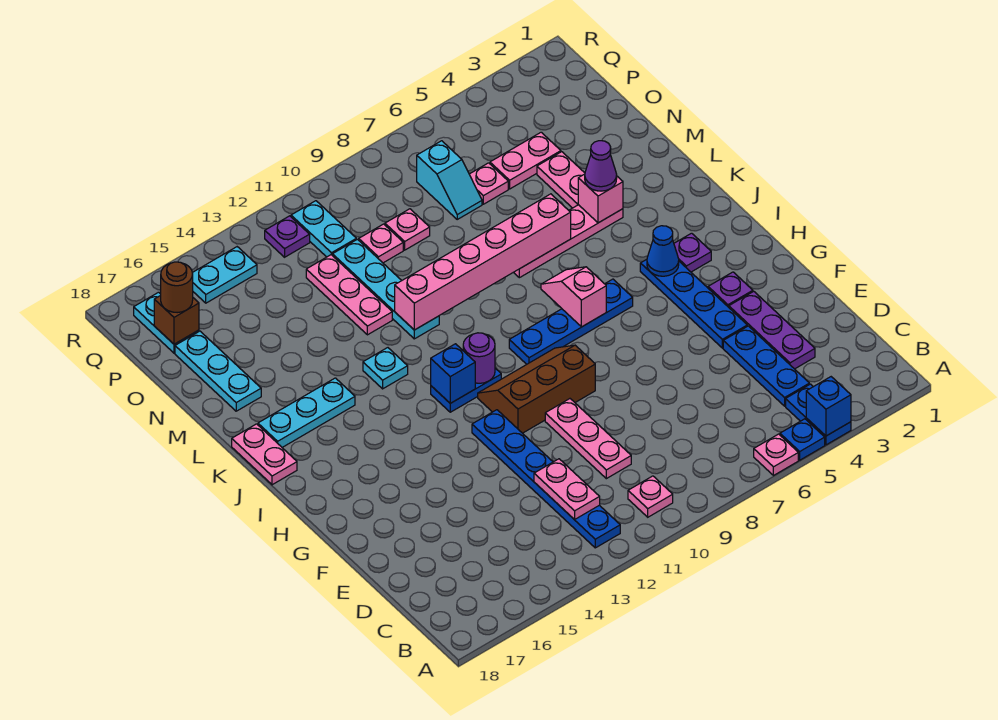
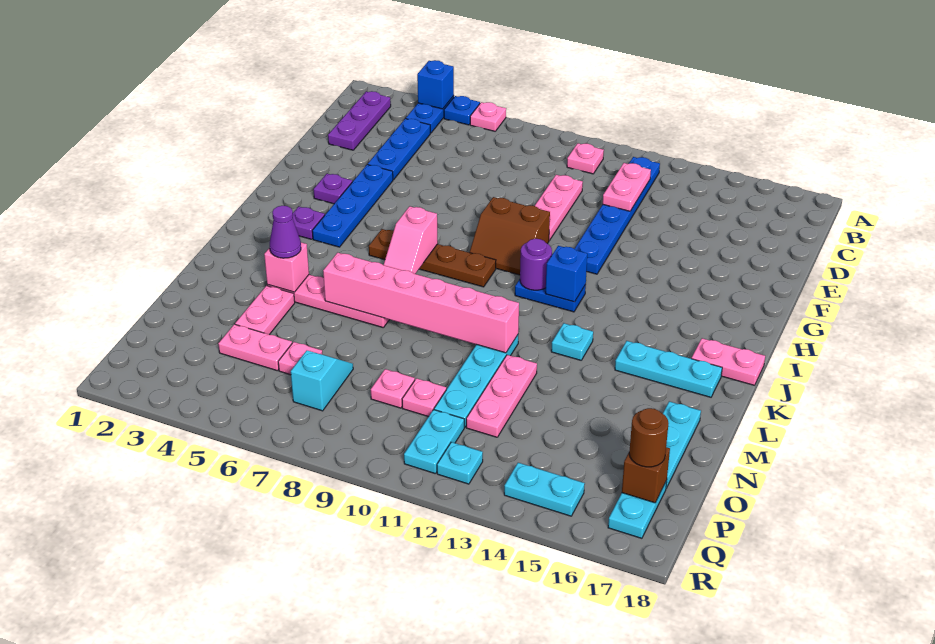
purple plate D3:F3 level 1 -> purple plate B2:D2 level 1
brown slope G9:H11 level 1 top G -> brown slope G9:H10 level 1 top G
blue cone I4 level 2 -> none
blue plate I6:I9 level 1 -> brown plate I6:I9 level 1
pink plate J18:K18 level 1 -> pink plate J17:J18 level 1
purple plate Q12 level 1 -> cyan plate Q12 level 1

